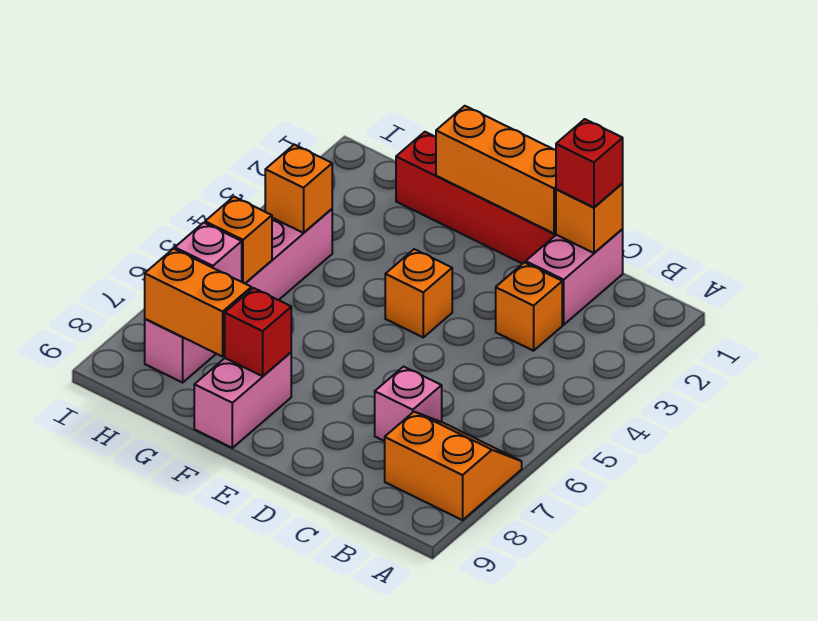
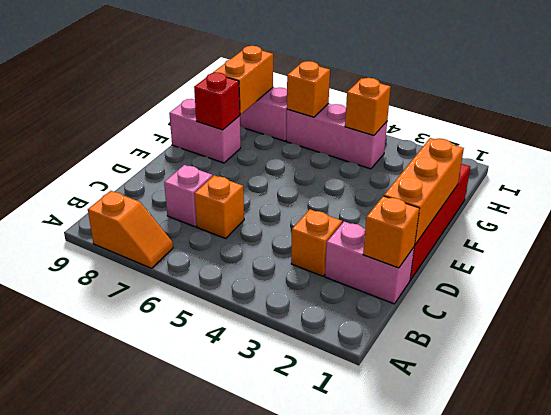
orange slope A7:B8 level 1 top 8 -> orange slope A7:A8 level 1 top 8
red brick C1 level 3 -> none
orange brick E4 level 1 -> orange brick C6 level 1
pink brick H7 level 2 -> none

